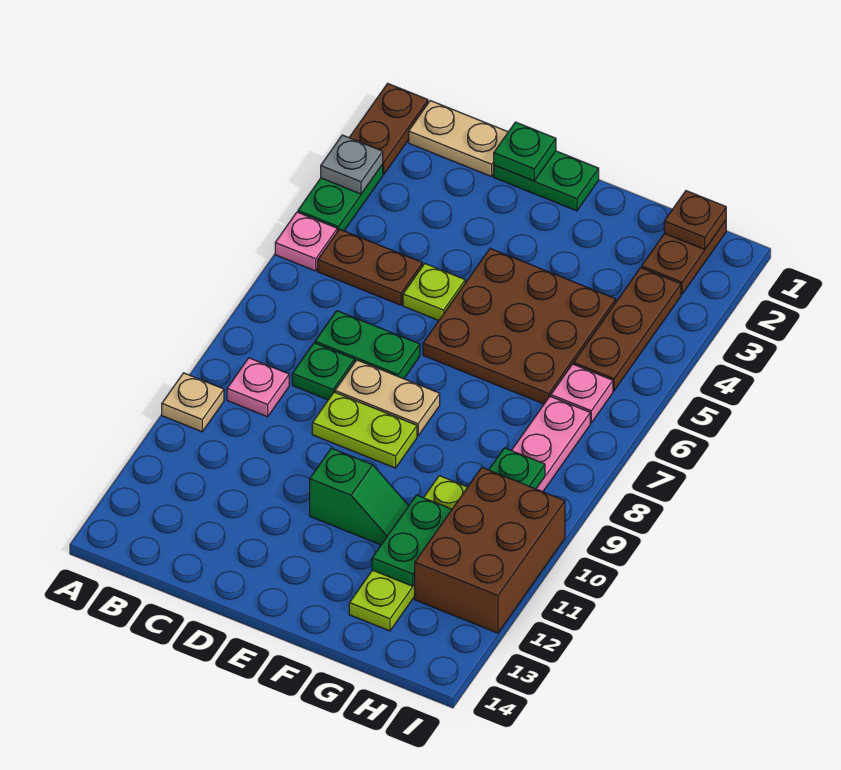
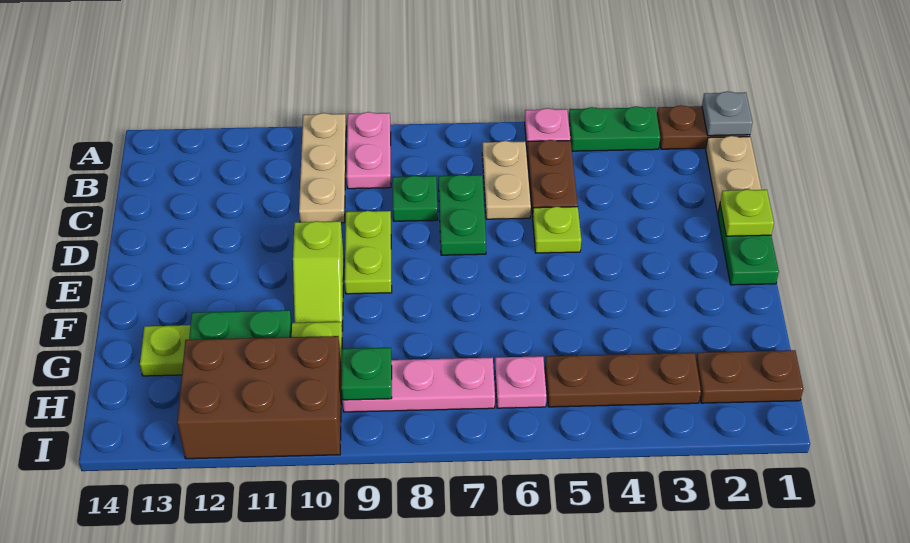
grey plate A3 level 2 -> grey plate A1 level 2
tan plate A10 level 1 -> tan plate A10:C10 level 1
pink plate B9 level 1 -> pink plate A9:B9 level 1
green plate D1 level 2 -> lime plate D1 level 2
tan plate D8:E8 level 1 -> tan plate B6:C6 level 1
brown plate E4:G6 level 1 -> none
none -> lime slope E10:F10 level 1 top E
green slope E11:F11 level 1 top E -> none
brown plate H1 level 2 -> none

